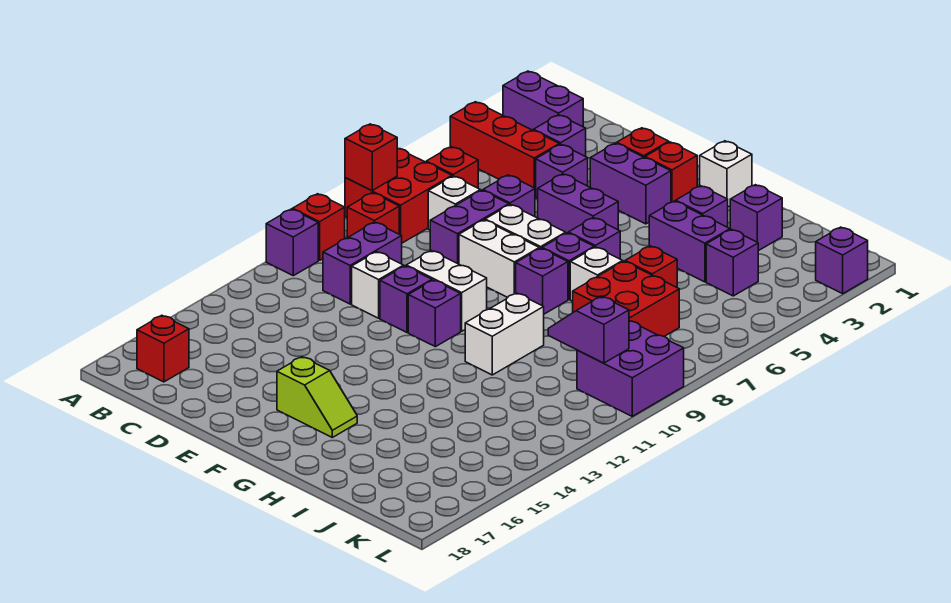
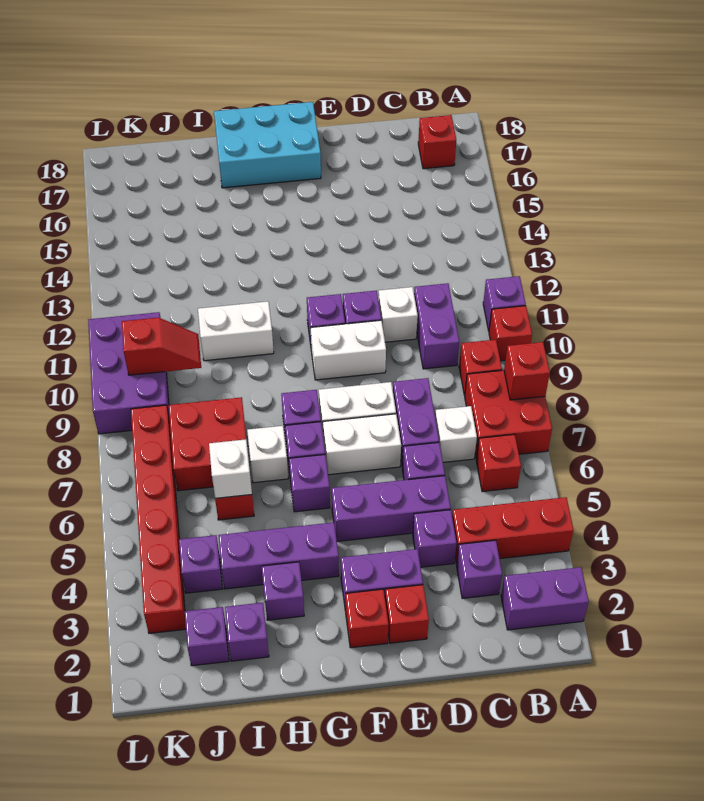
purple brick E5:F5 level 1 -> purple brick D5:F5 level 1
lime slope F16:G16 level 1 top F -> none
none -> cyan brick F17:H18 level 1
white brick G1 level 1 -> white brick I6 level 2
purple brick H4:I4 level 1 -> purple brick G4:I4 level 1
white brick H10:H11 level 1 -> white brick H11:I11 level 1
purple slope J10:K10 level 2 top K -> red slope J10:K10 level 2 top K
none -> red brick K3:K8 level 1
purple brick K9:L10 level 1 -> purple brick K9:L11 level 1
purple brick L2 level 1 -> purple brick J2 level 1

